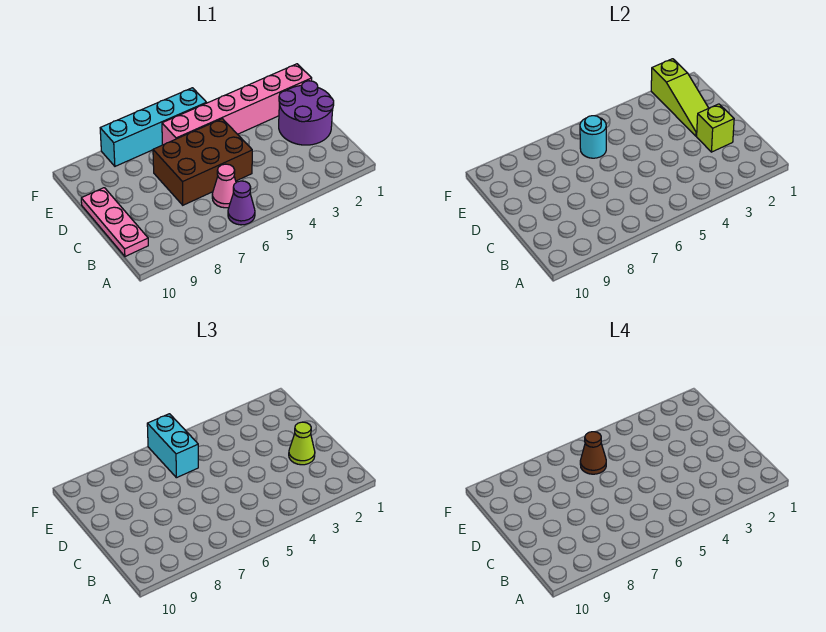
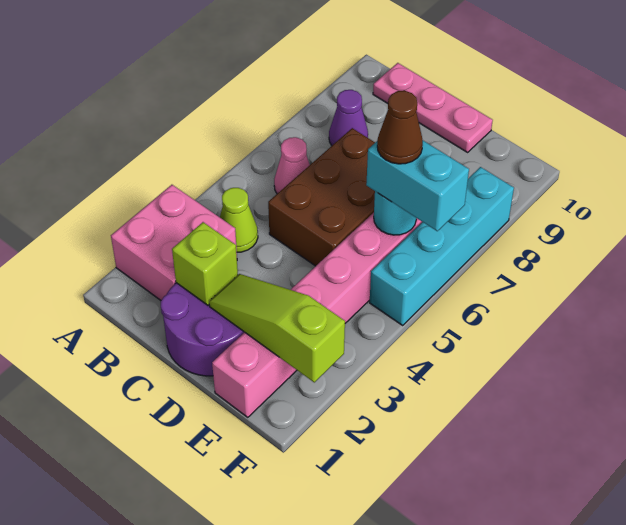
none -> pink brick A2:B3 level 1
purple cone A6 level 1 -> purple cone B8 level 1
lime cone C2 level 3 -> lime cone B4 level 1

